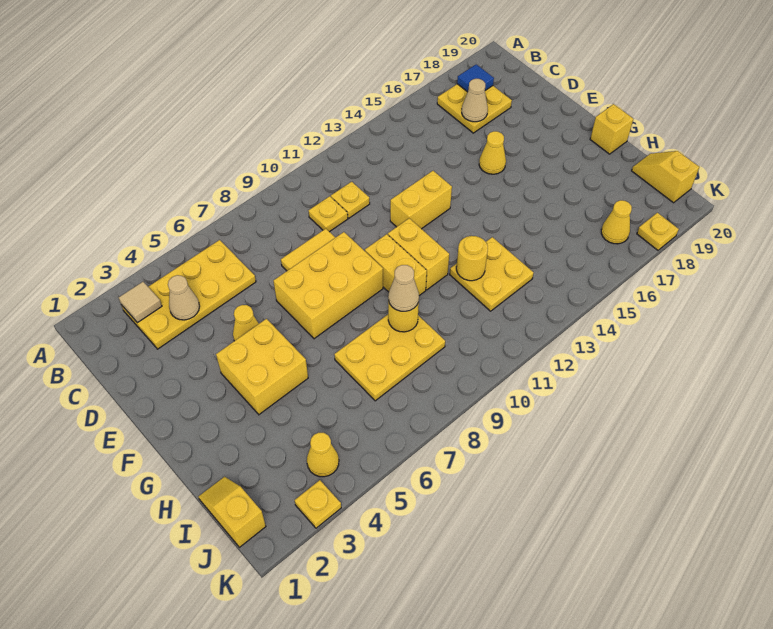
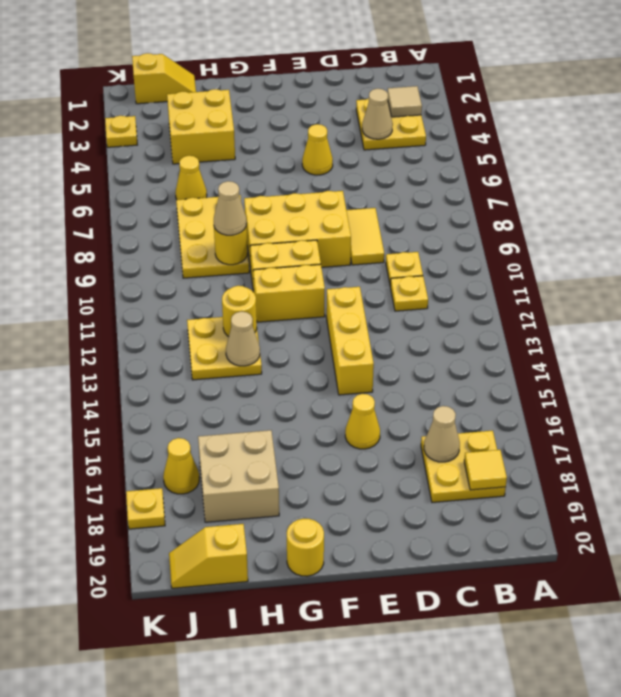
yellow plate B3:C6 level 1 -> yellow plate B3:C4 level 1
blue tile B18 level 2 -> yellow tile B18 level 2
yellow brick E7:F9 level 1 -> yellow brick E8:G9 level 1
yellow brick E12:E13 level 1 -> yellow brick E12:E14 level 1
yellow brick F4:G5 level 1 -> yellow brick H3:I4 level 1
yellow brick G20 level 1 -> yellow round brick G20 level 1
none -> tan cone H13 level 2
none -> tan brick H17:I18 level 1
yellow slope I20:J20 level 1 top J -> yellow slope I20:J20 level 1 top I
yellow cone J4 level 1 -> yellow cone I6 level 1

